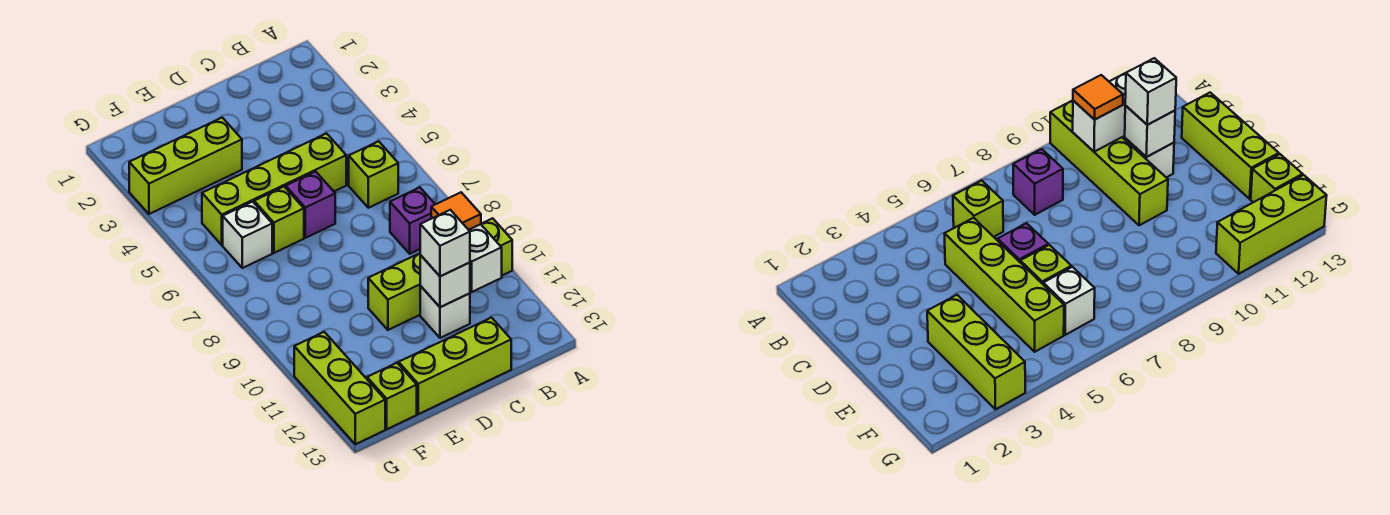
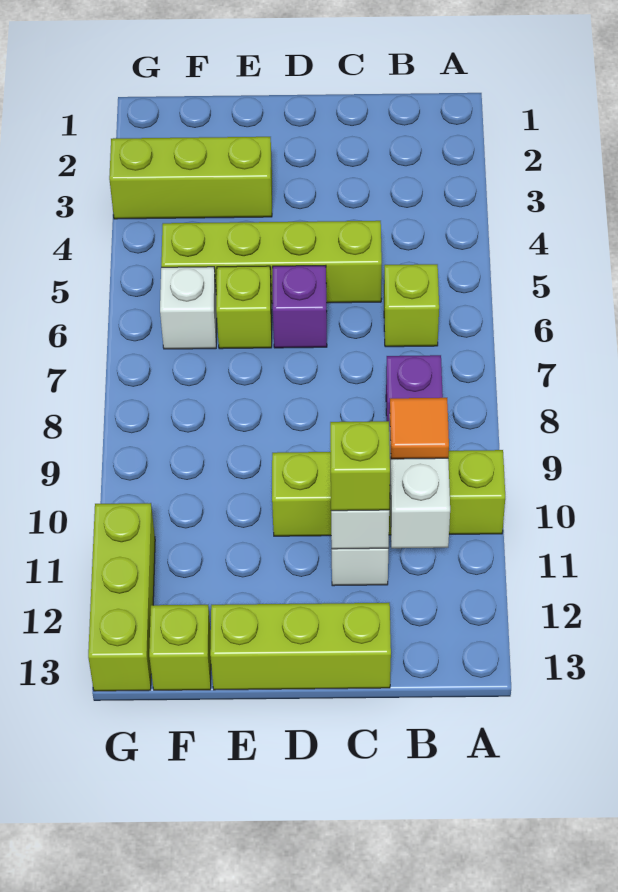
white brick C11 level 3 -> lime brick C11 level 3

